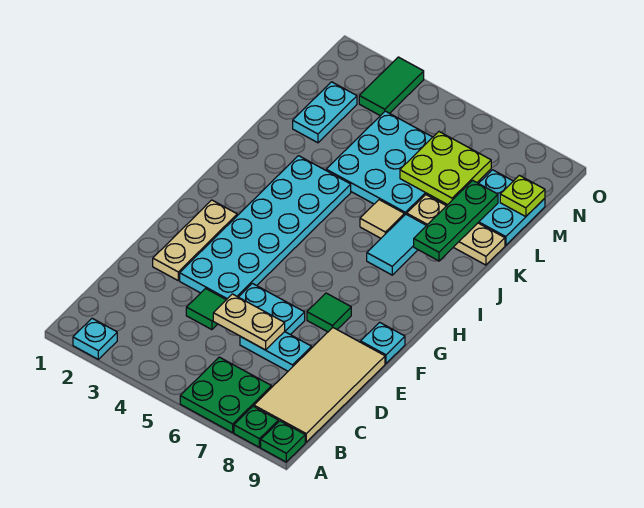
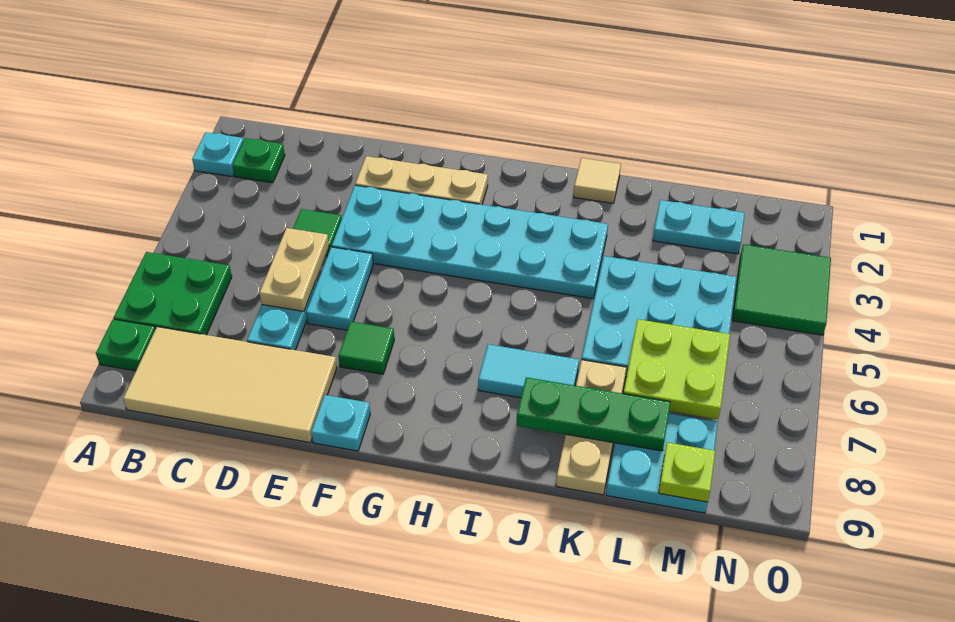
green plate A9 level 1 -> green plate B2 level 1
tan tile J6 level 1 -> tan tile J1 level 1
green tile N3:O3 level 1 -> green tile N3:O4 level 1

